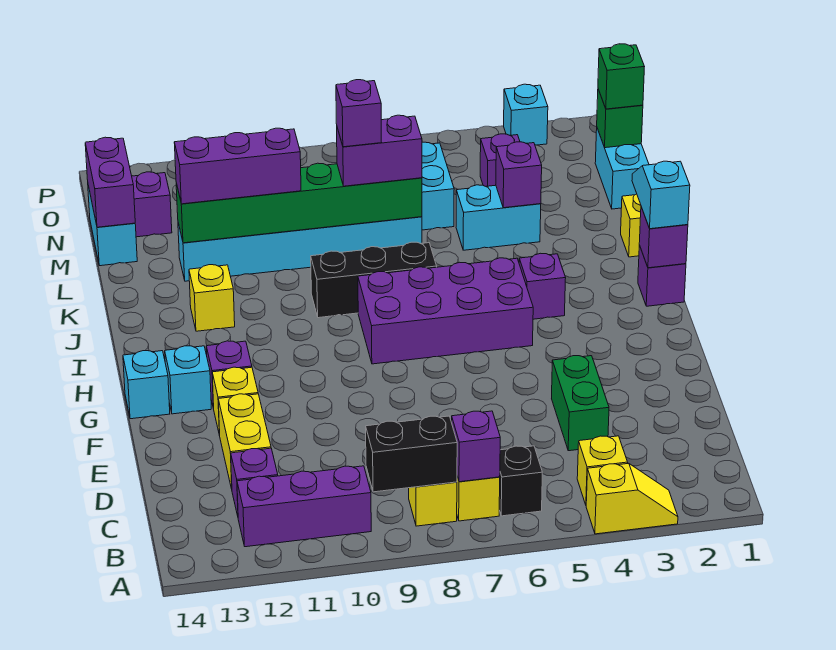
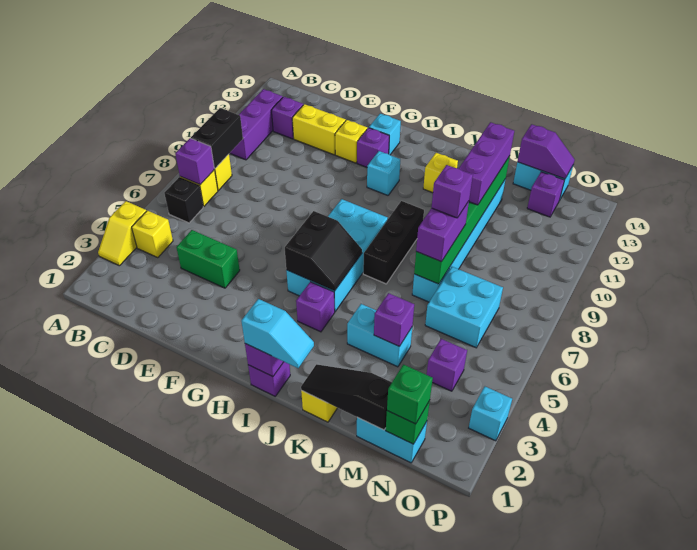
cyan brick G14 level 1 -> cyan brick H11 level 1
purple brick H5:I8 level 1 -> cyan brick H5:I8 level 1
none -> black slope H5:I6 level 2 top H
none -> black slope K1:M1 level 2 top M
cyan brick L4:L5 level 1 -> cyan brick K4:L4 level 1
purple brick M14:N14 level 2 -> purple slope M14:N14 level 2 top M

